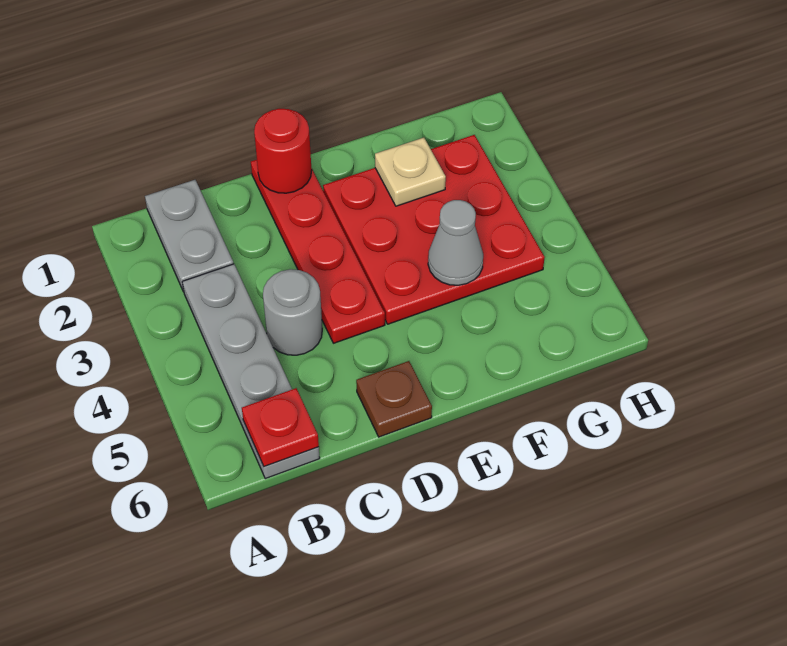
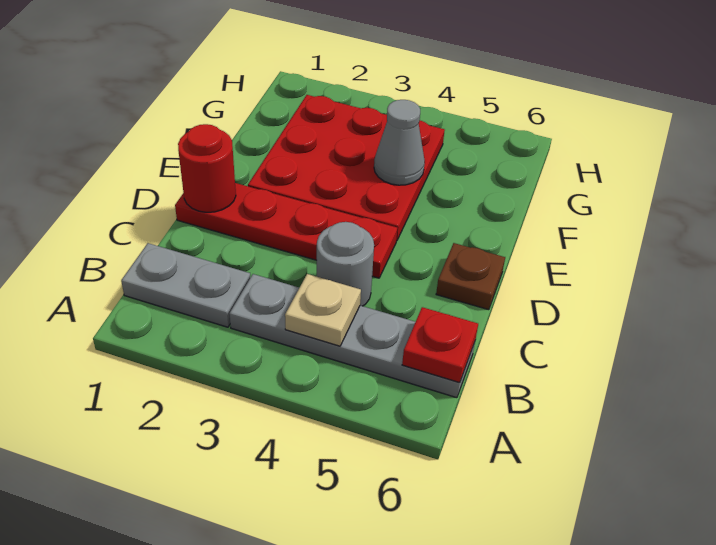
tan plate F2 level 2 -> tan plate B4 level 2

